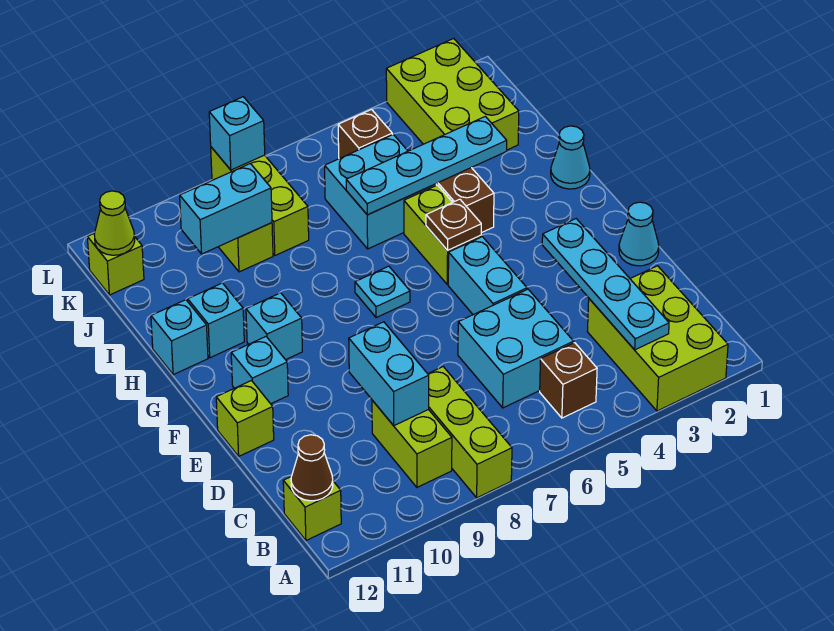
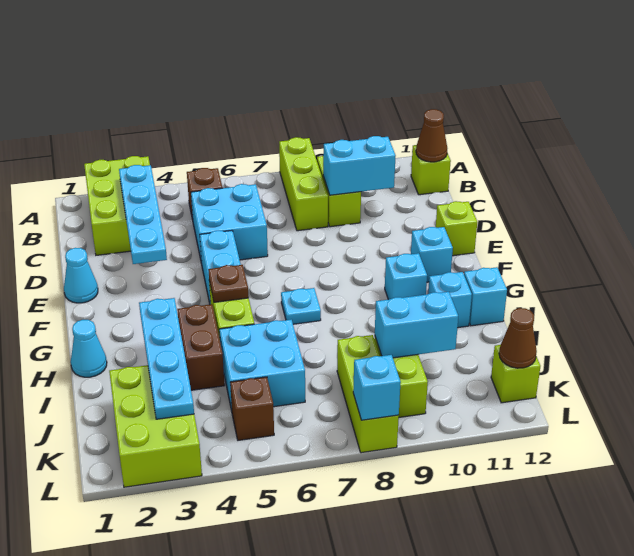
cyan brick C9:D9 level 2 -> cyan brick C9:C10 level 2
cyan plate I3:I6 level 2 -> cyan plate H3:K3 level 2
lime cone K12 level 2 -> brown cone K12 level 2

